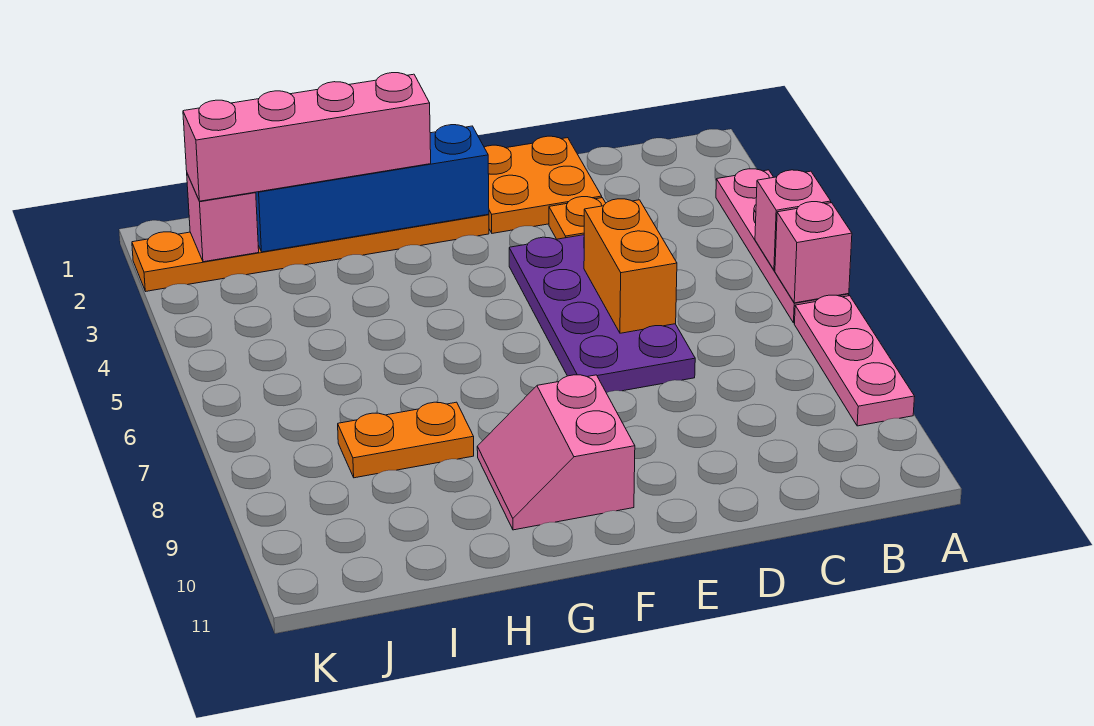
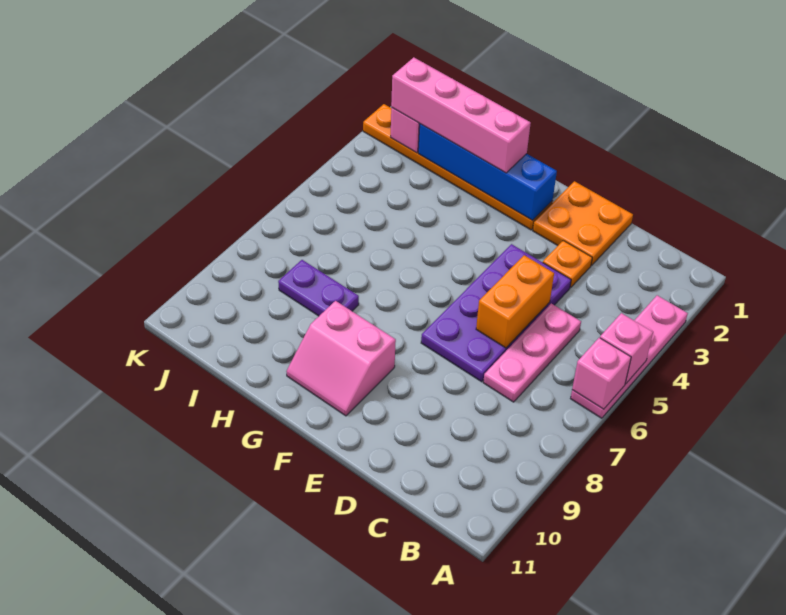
pink plate A7:A9 level 1 -> pink plate C5:C7 level 1
pink slope F9:G10 level 1 top F -> pink slope F9:G10 level 1 top 9
orange plate H8:I8 level 1 -> purple plate H8:I8 level 1

